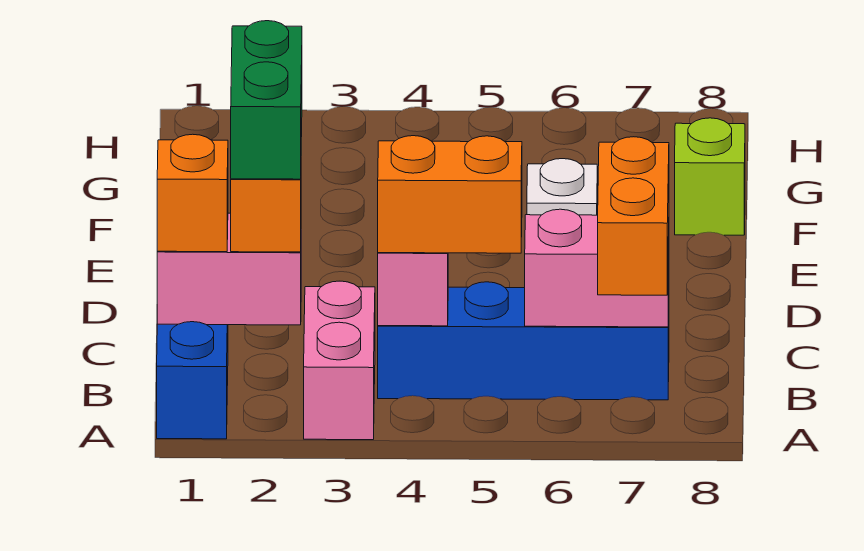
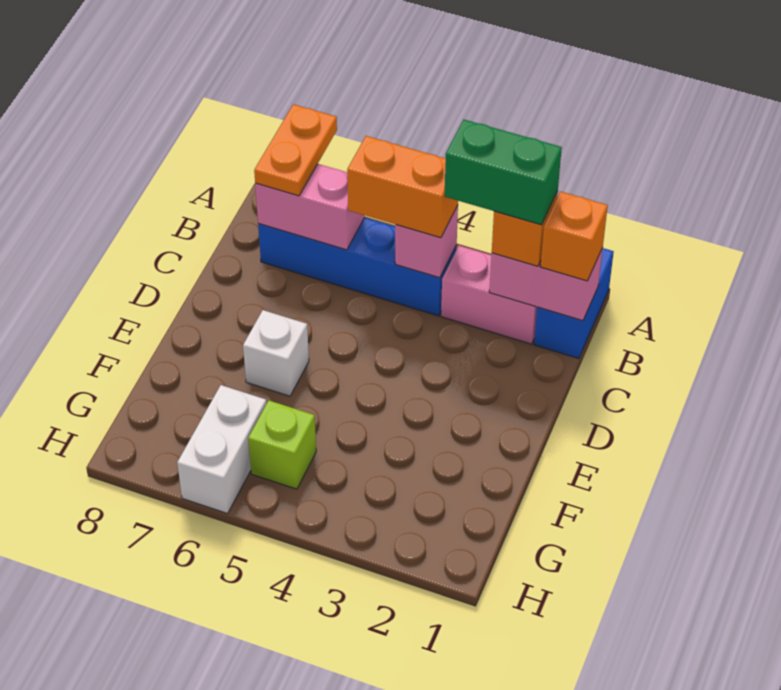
pink brick A3:B3 level 1 -> pink brick B2:B3 level 1
orange brick A7:B7 level 3 -> orange plate A7:B7 level 3
green brick B2:C2 level 4 -> green brick B2:B3 level 4
lime brick F8 level 1 -> lime brick G5 level 1
none -> white brick G6:H6 level 1

